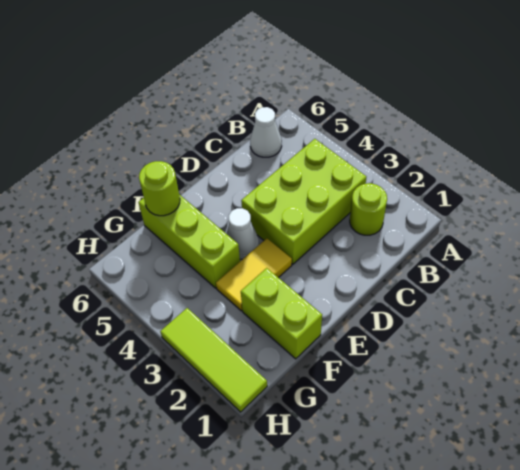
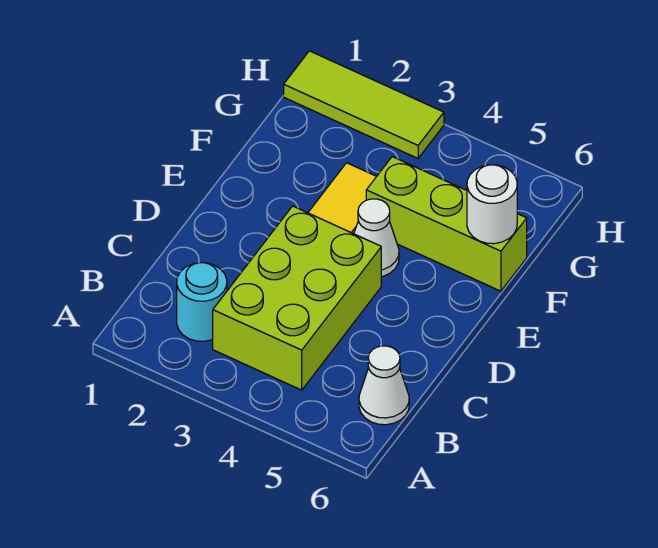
lime round brick B2 level 1 -> cyan round brick B2 level 1
lime brick F1:F2 level 1 -> none
lime round brick F6 level 2 -> white round brick F6 level 2

